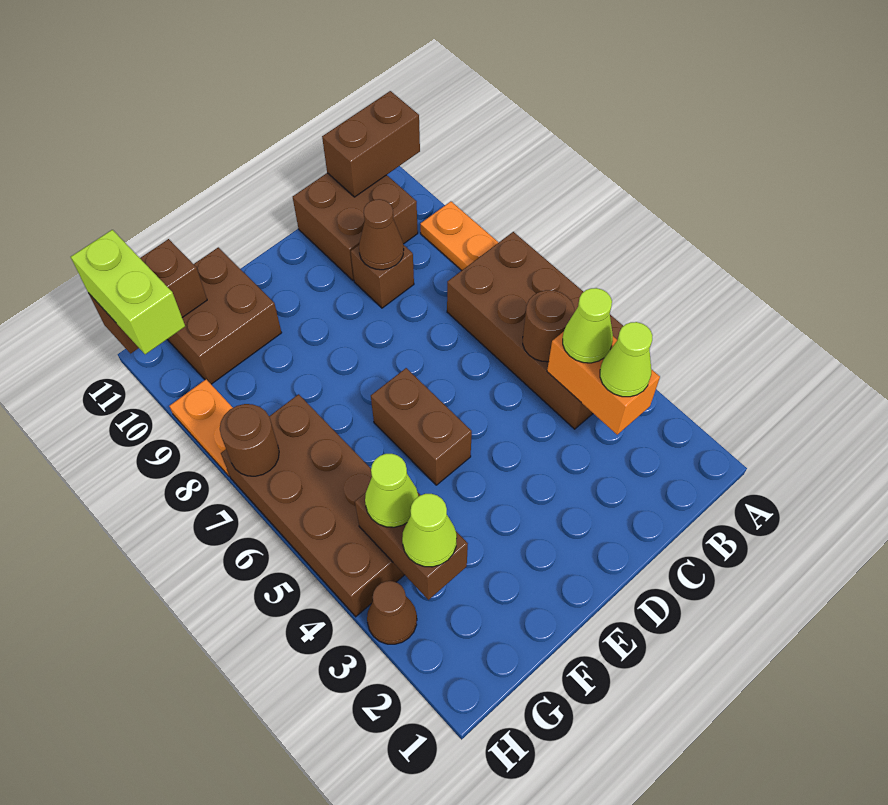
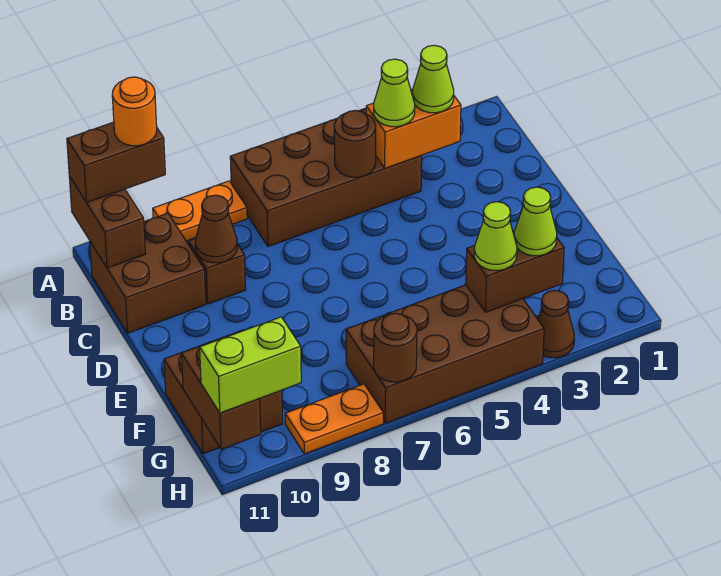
none -> orange round brick A10 level 4
brown brick E5:E6 level 1 -> brown brick A10:A11 level 3

